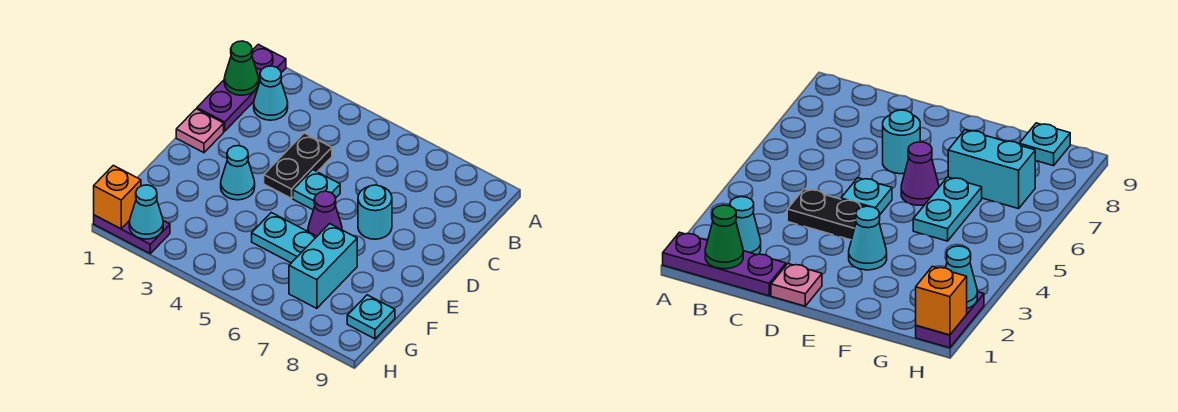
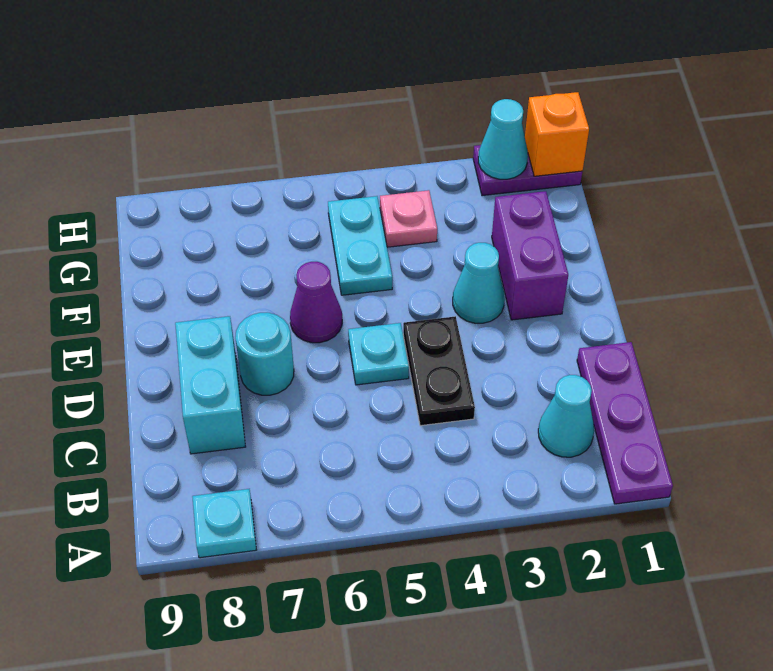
green cone B1 level 2 -> none
pink plate D1 level 1 -> pink plate G4 level 1
none -> purple brick E2:F2 level 1
cyan plate F5:F6 level 1 -> cyan plate F5:G5 level 1
cyan brick F7:G7 level 1 -> cyan brick C8:D8 level 1
cyan plate G9 level 1 -> cyan plate A8 level 1

